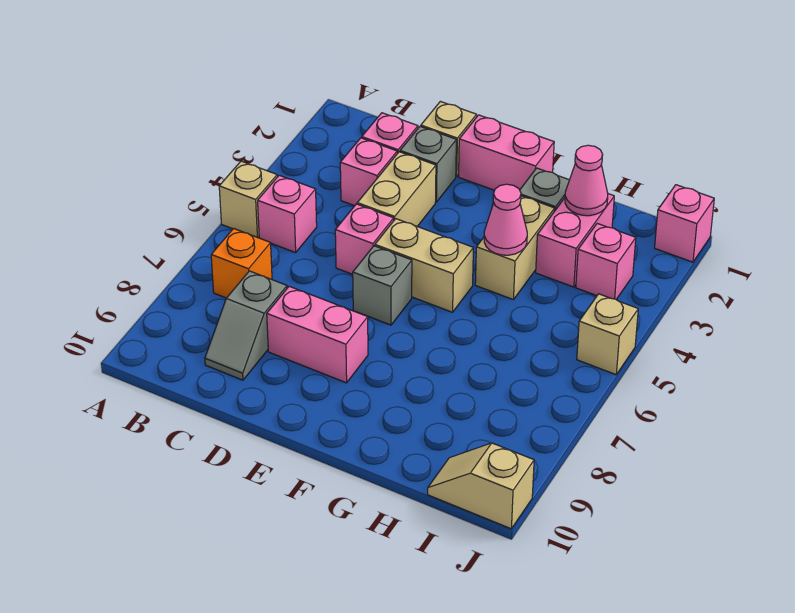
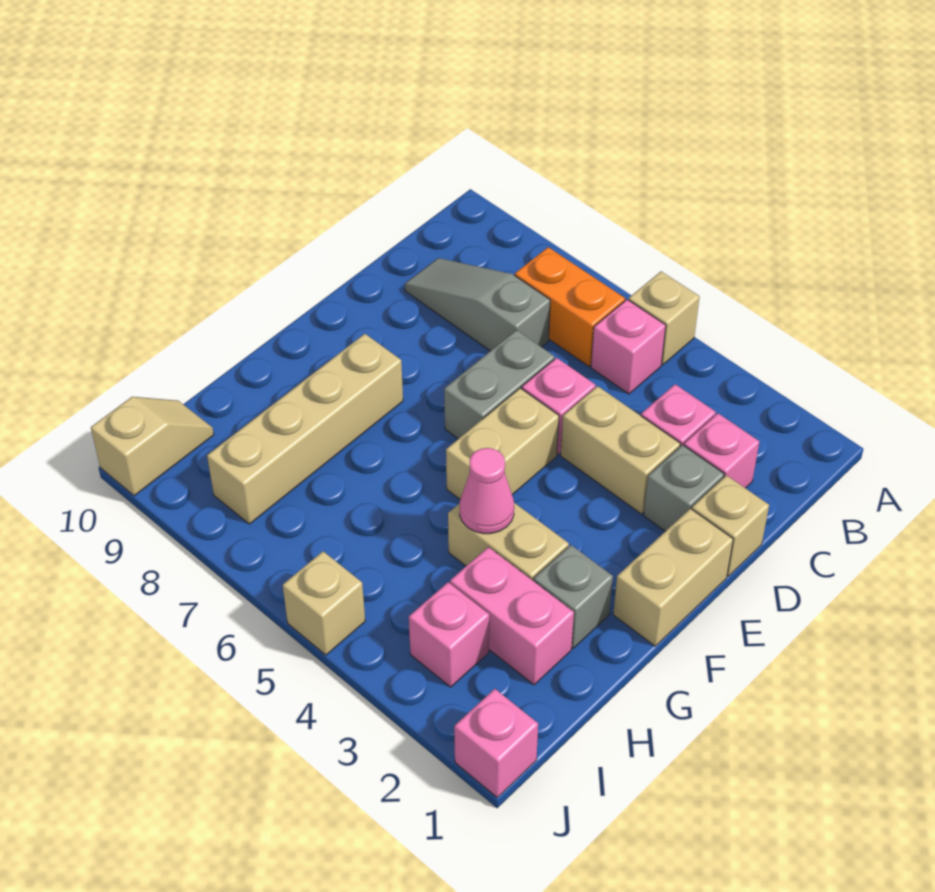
orange brick B7 level 1 -> orange brick B6:B7 level 1
grey slope C8:C9 level 1 top 8 -> grey slope C7:C9 level 1 top 7
pink brick D8:E8 level 1 -> none
pink brick E1:F1 level 1 -> tan brick E1:F1 level 1
grey brick E6 level 1 -> grey brick D6:E6 level 1
none -> tan brick F8:I8 level 1
pink cone H2 level 2 -> none

